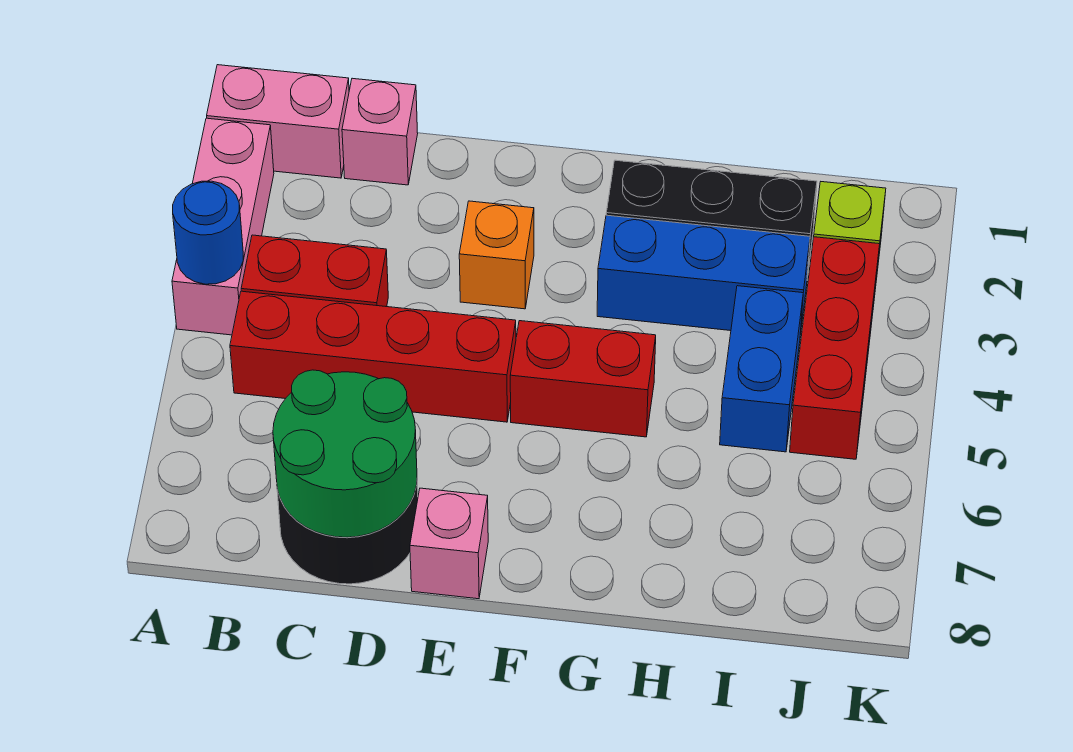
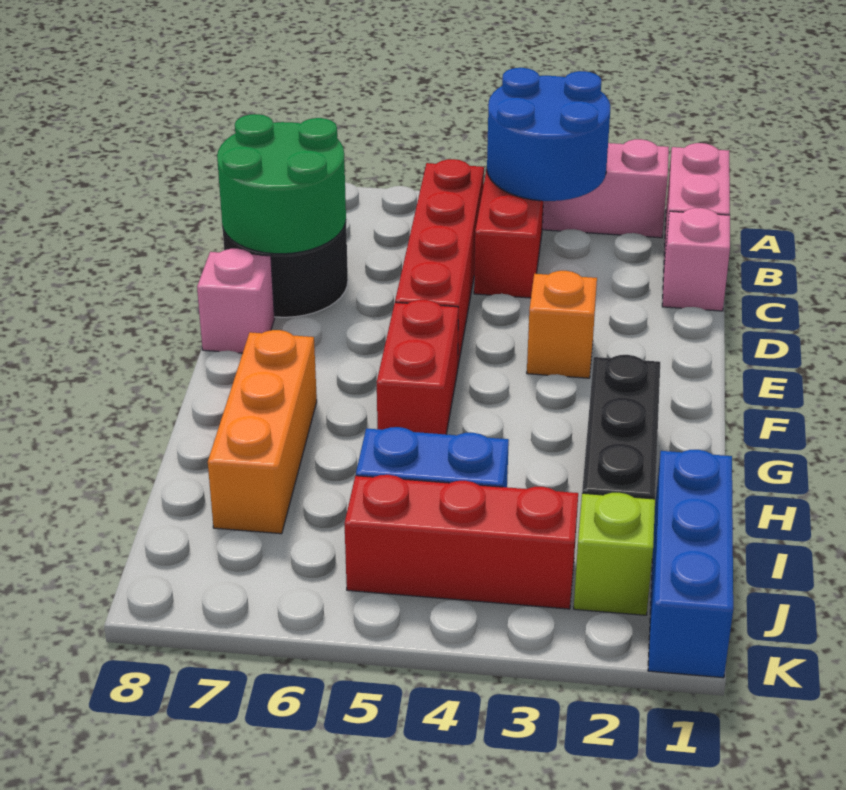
blue round brick A4 level 2 -> blue round brick A3:B4 level 2
blue brick G3:I3 level 1 -> blue brick I1:K1 level 1
none -> orange brick G7:I7 level 1

